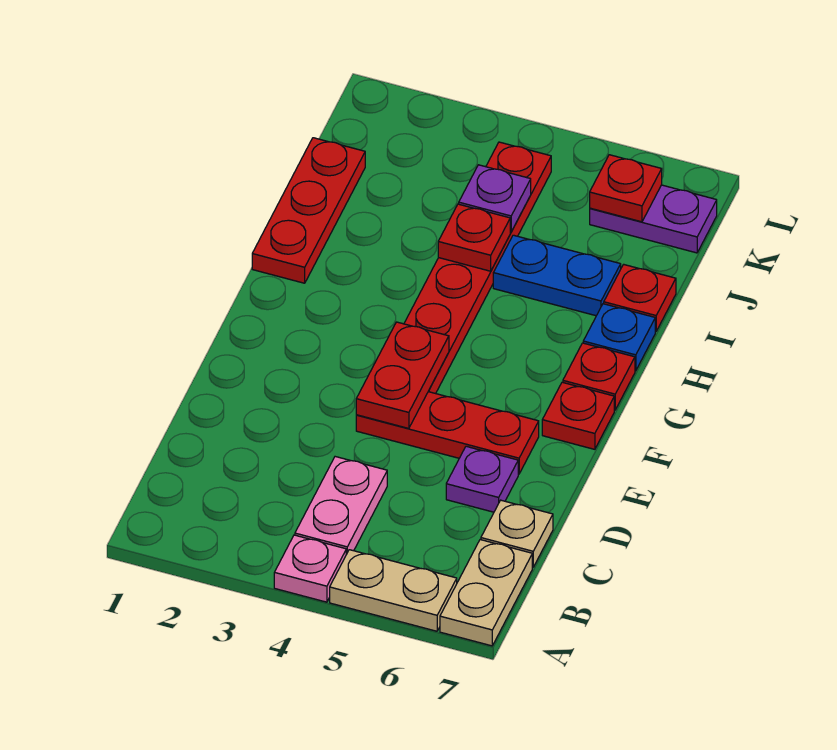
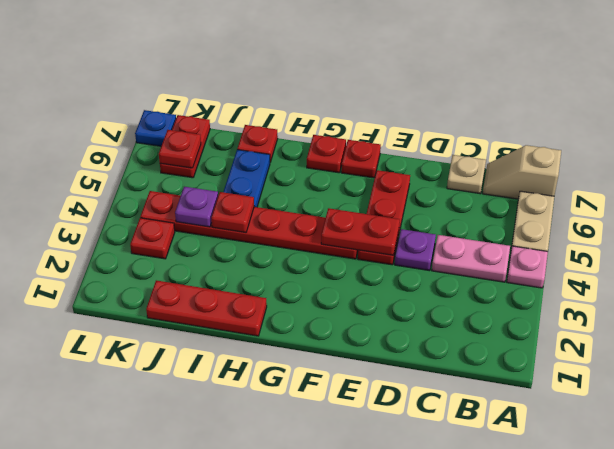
tan plate A7:B7 level 1 -> tan slope A7:B7 level 1 top A
purple plate D6 level 1 -> purple plate D4 level 1
blue plate H7 level 1 -> blue plate L7 level 1
none -> red plate K3 level 1
purple plate K6:K7 level 1 -> red plate K6:K7 level 1

